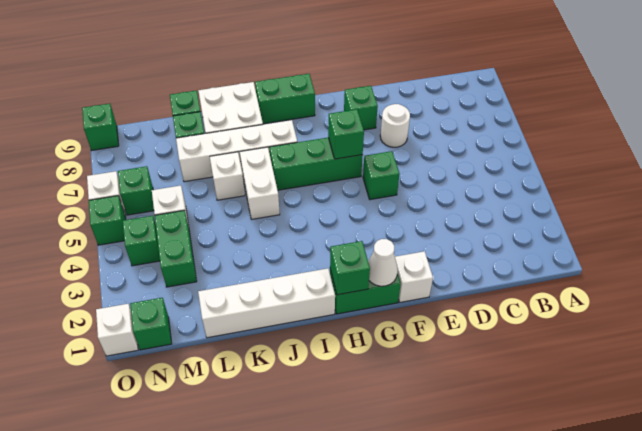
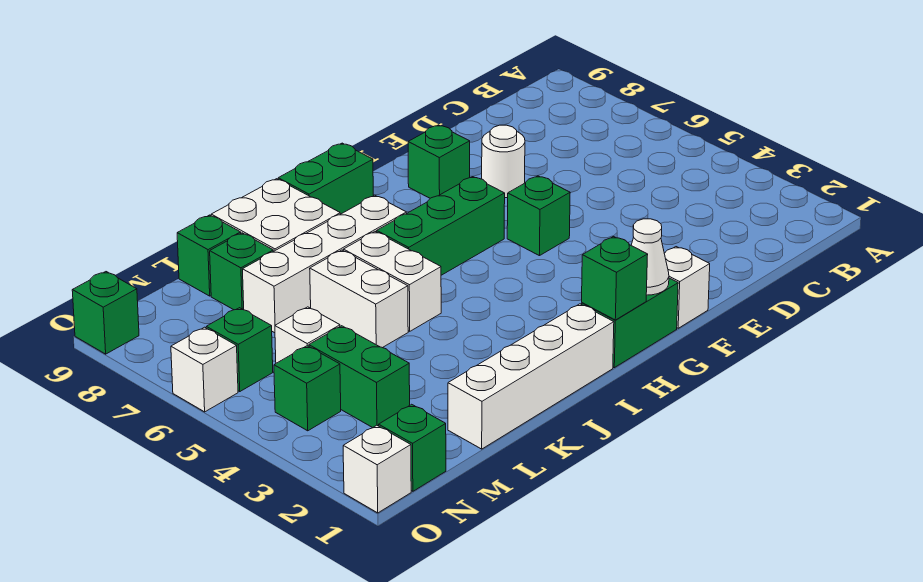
green brick G6 level 2 -> none
white brick K6 level 1 -> white brick K5:K6 level 1
green brick O5 level 1 -> none

